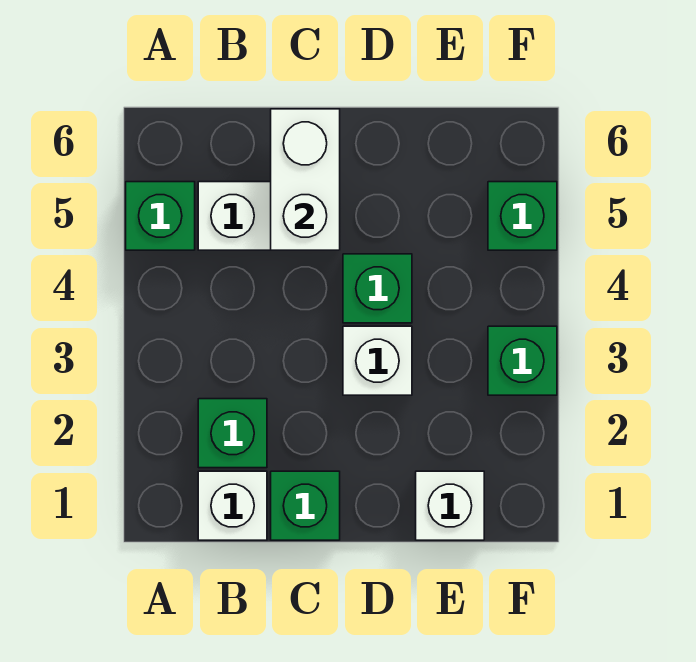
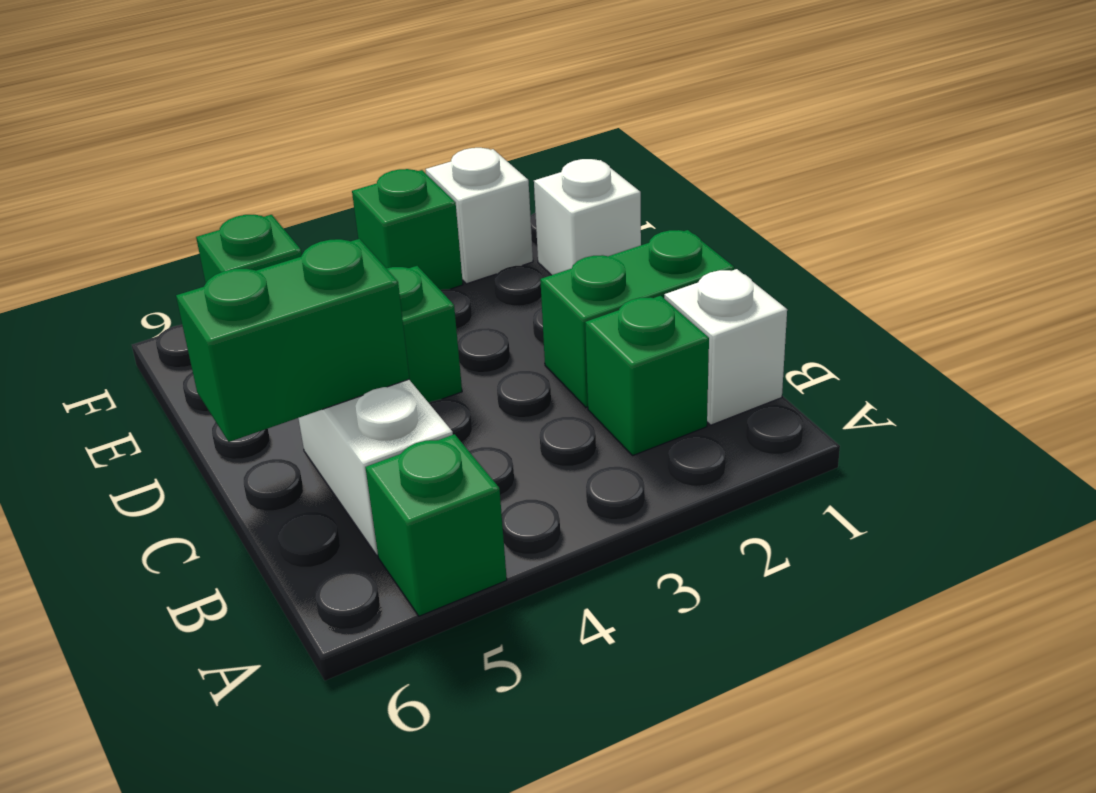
green brick C1 level 1 -> green brick C1:C2 level 1
white brick C5:C6 level 2 -> green brick C5:C6 level 2
white brick D3 level 1 -> white brick F2 level 1

